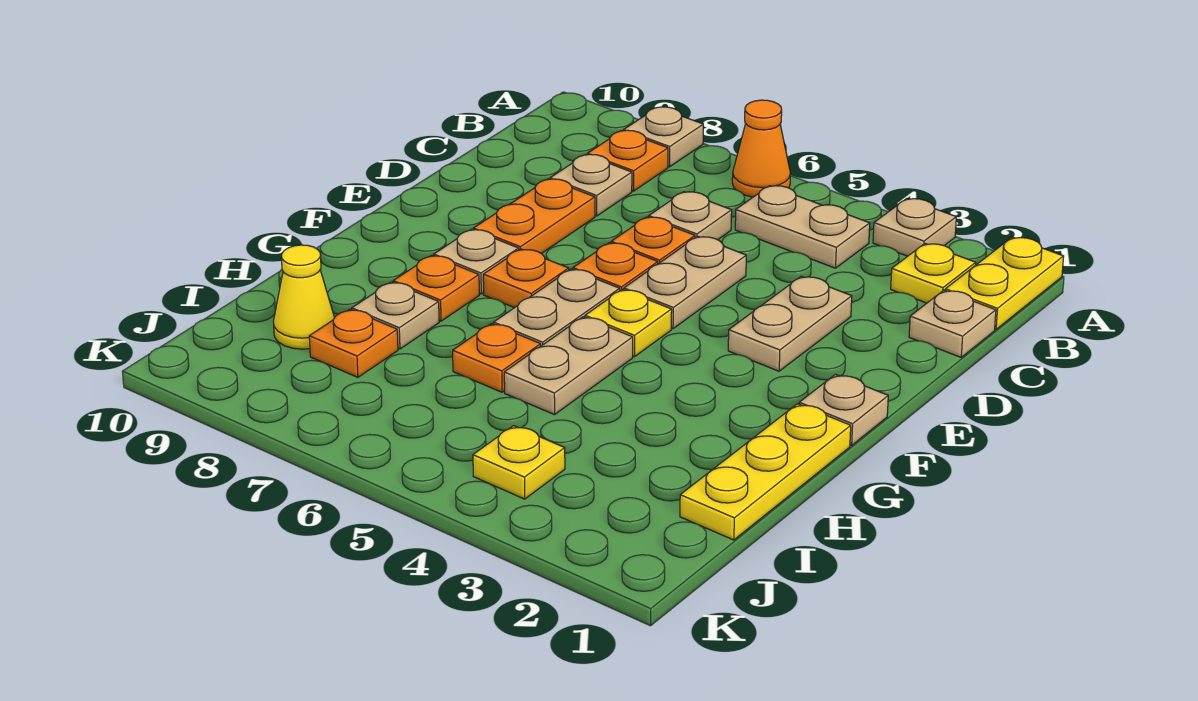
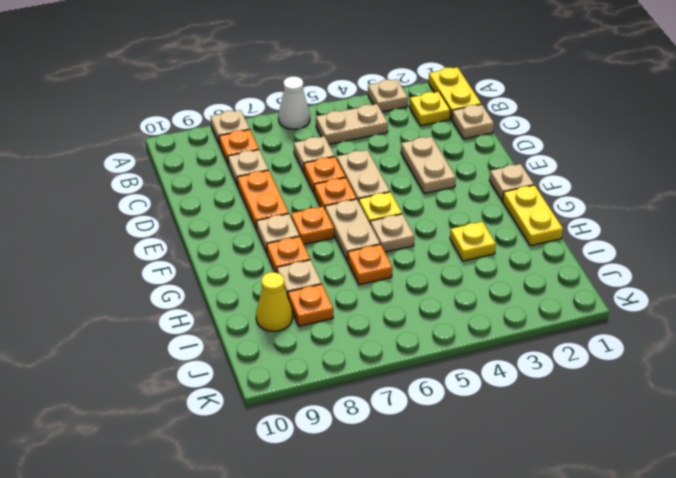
orange cone A6 level 1 -> white cone A6 level 1
yellow plate G1:I1 level 1 -> yellow plate G1:H1 level 1
tan plate G5:H5 level 1 -> tan plate G5 level 1
yellow plate J4 level 1 -> yellow plate H3 level 1

